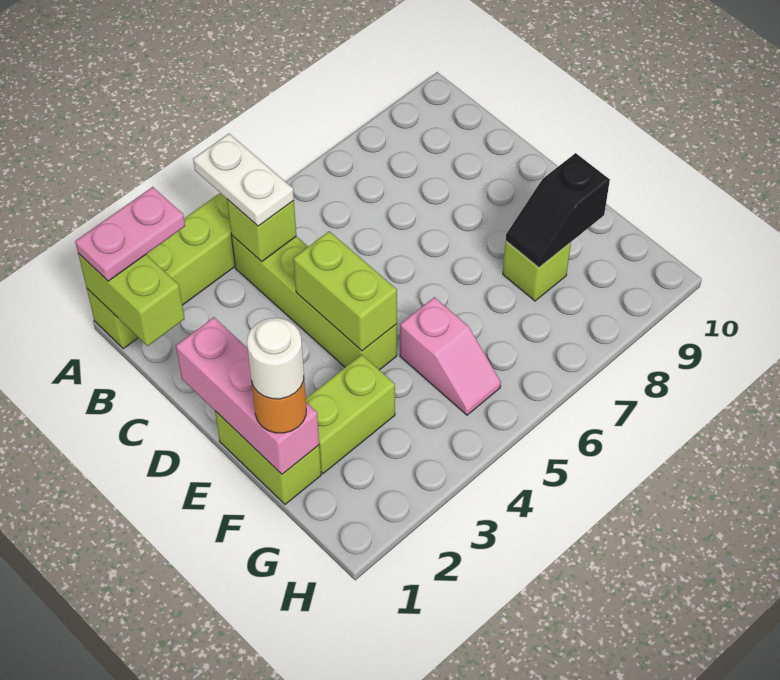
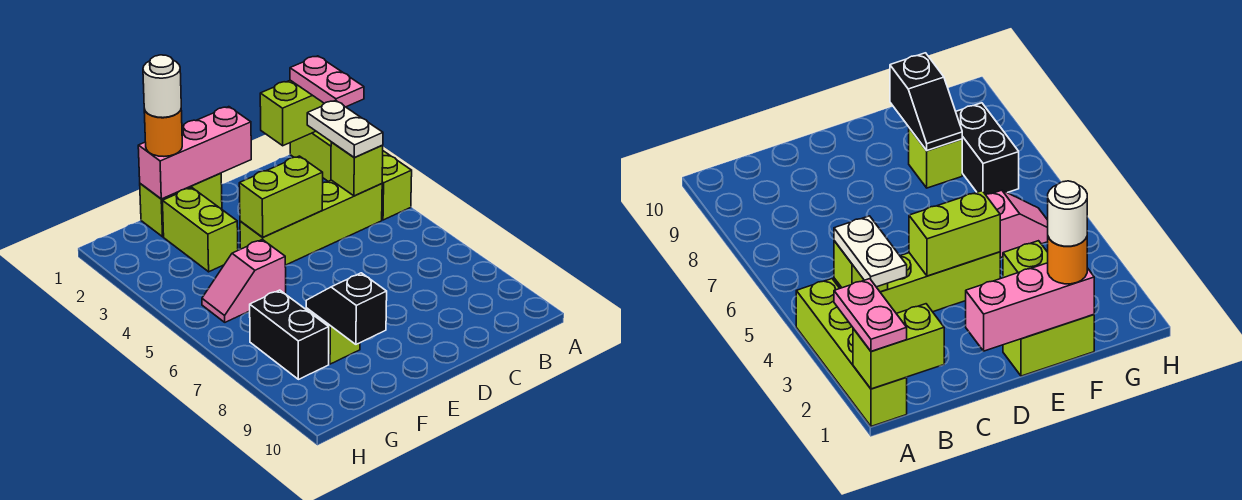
white plate A4:B4 level 3 -> white plate B3:B4 level 3
none -> black brick G7:G8 level 1

